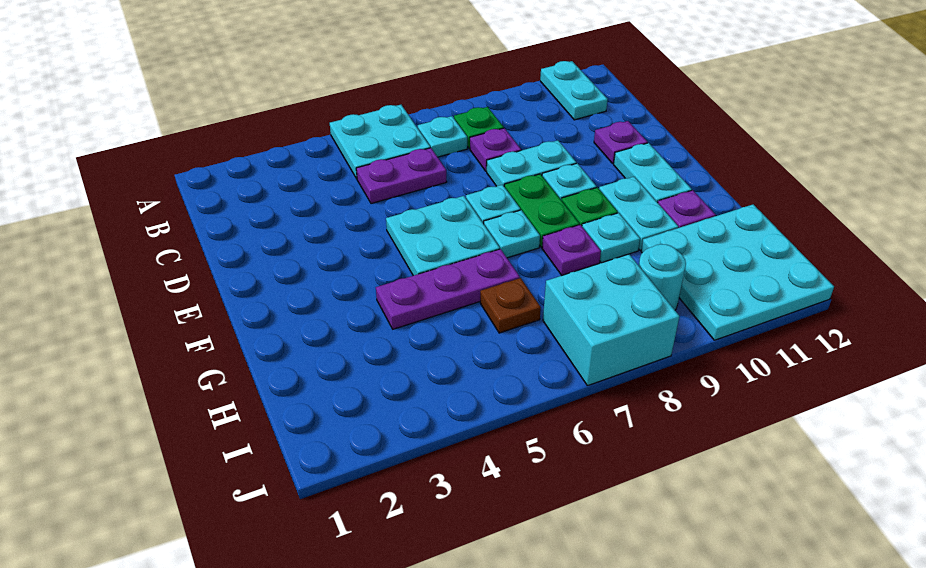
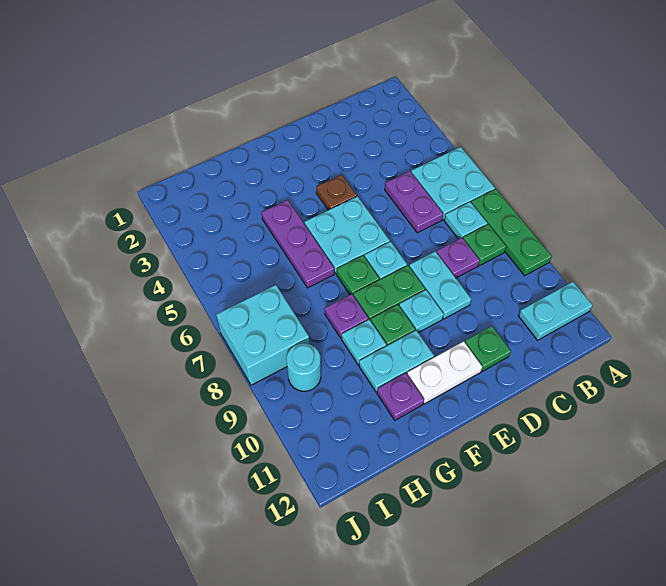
none -> green plate A7:A9 level 1
purple plate D11 level 1 -> green plate D11 level 1
cyan plate E11:F11 level 1 -> white plate E11:F11 level 1
cyan plate F7 level 1 -> green plate F7 level 1
brown plate H6 level 1 -> brown plate E4 level 1
cyan plate H10:J12 level 1 -> none

